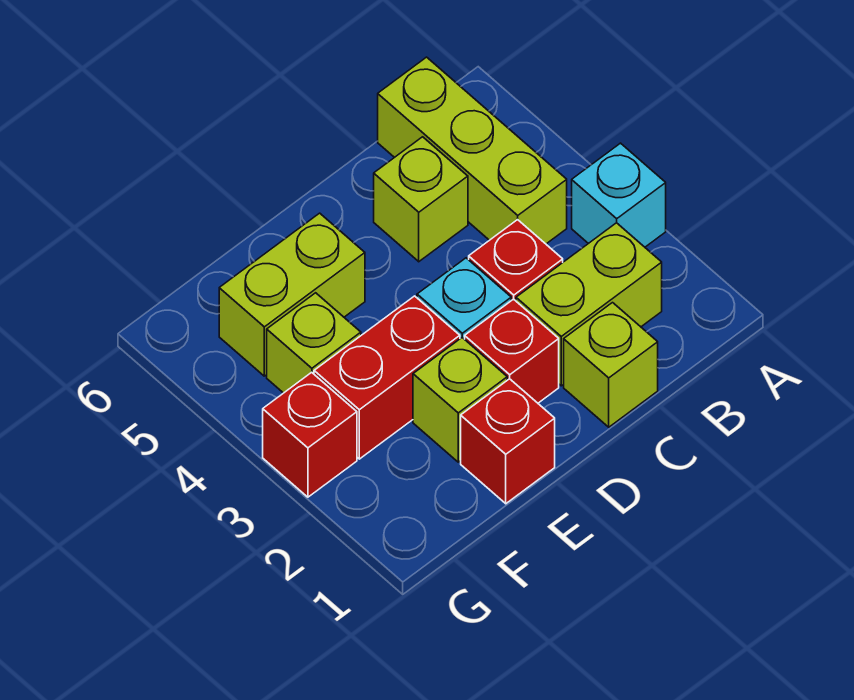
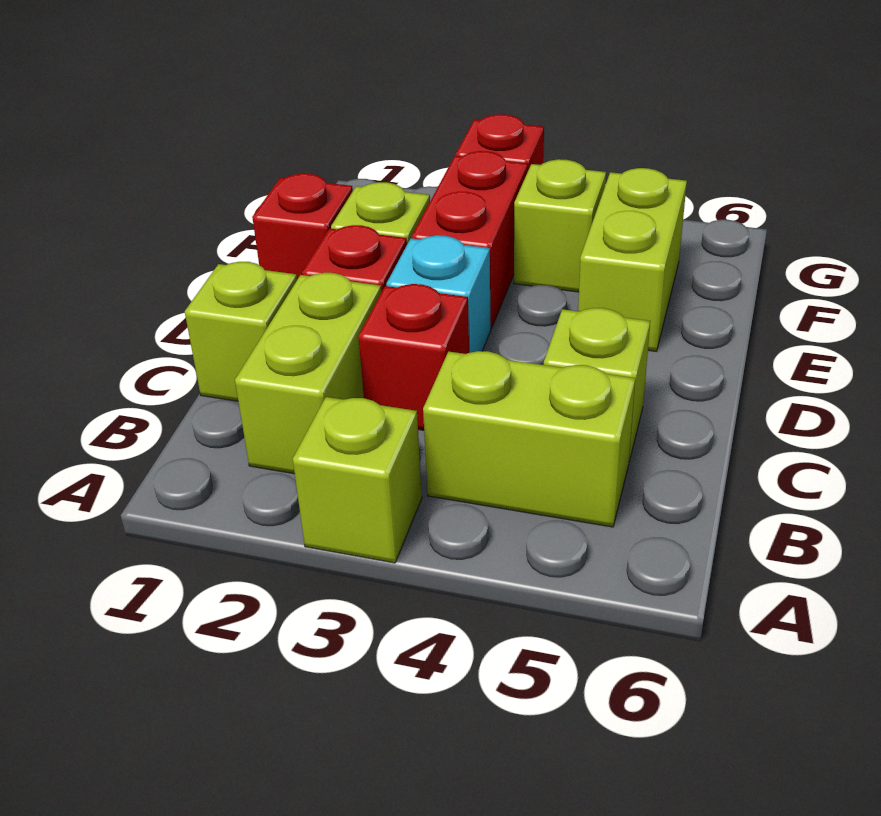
cyan brick A3 level 1 -> lime brick A3 level 1
lime brick B4:B6 level 1 -> lime brick B4:B5 level 1

